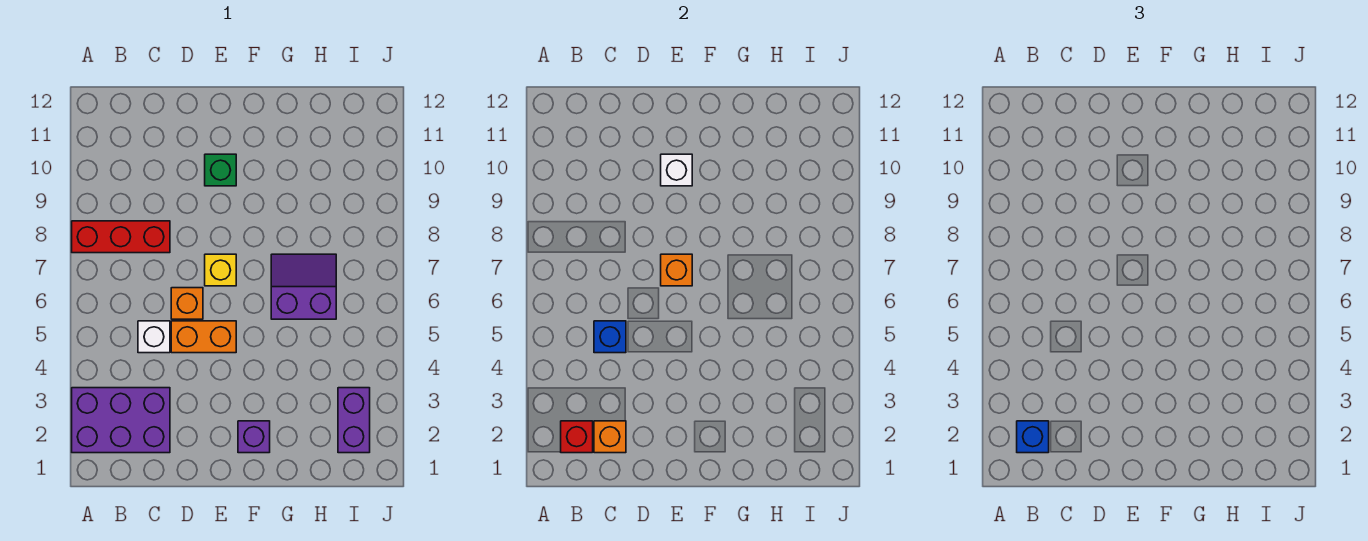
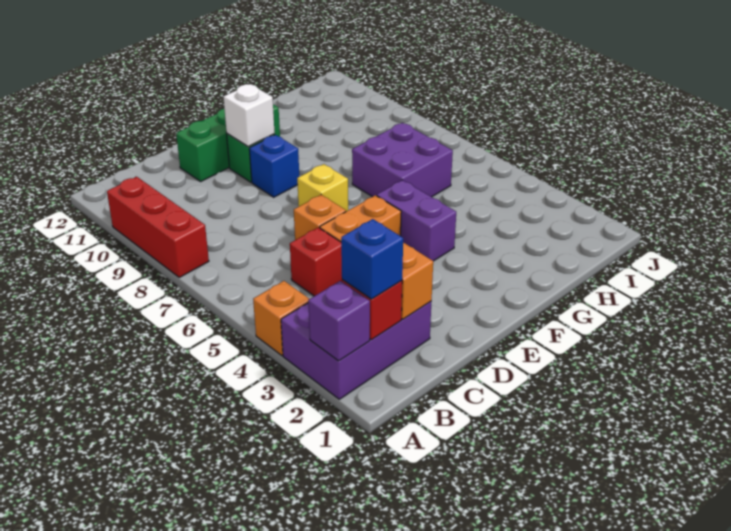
red brick A8:C8 level 1 -> red brick A8:A10 level 1
white brick C5 level 1 -> red brick C5 level 1
blue brick C5 level 2 -> blue brick E9 level 1
none -> green brick D11:F11 level 1
orange brick E7 level 2 -> orange brick A4 level 1
purple brick F2 level 1 -> purple brick A2 level 2
purple slope G6:H7 level 1 top 6 -> purple brick G6:H7 level 1
purple brick I2:I3 level 1 -> purple brick F4:F5 level 1

